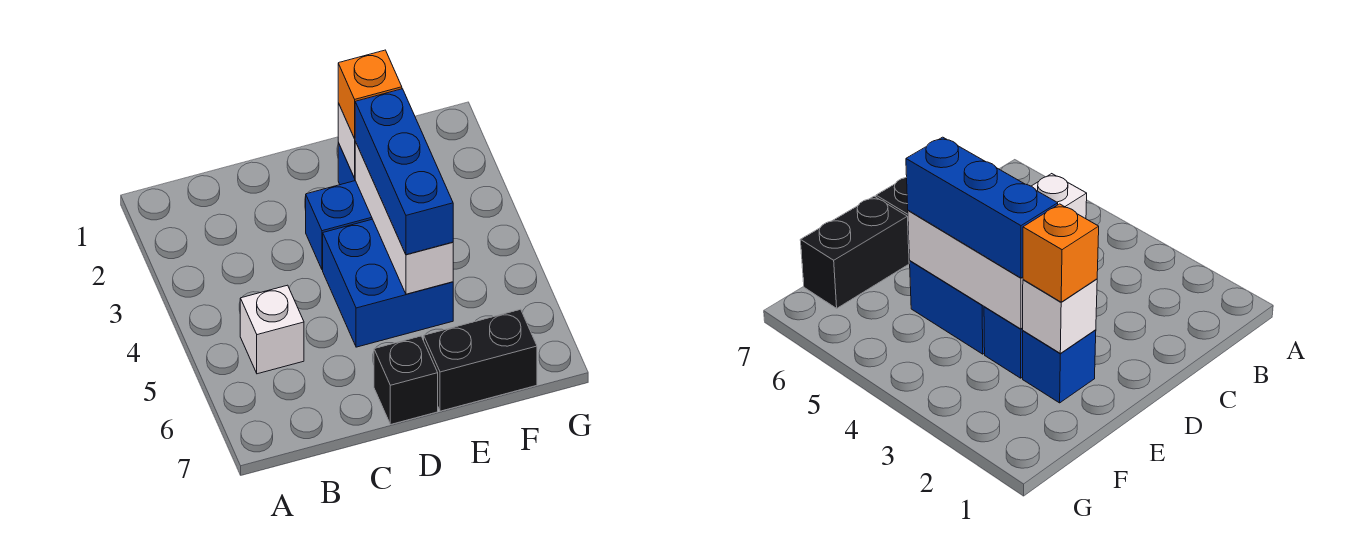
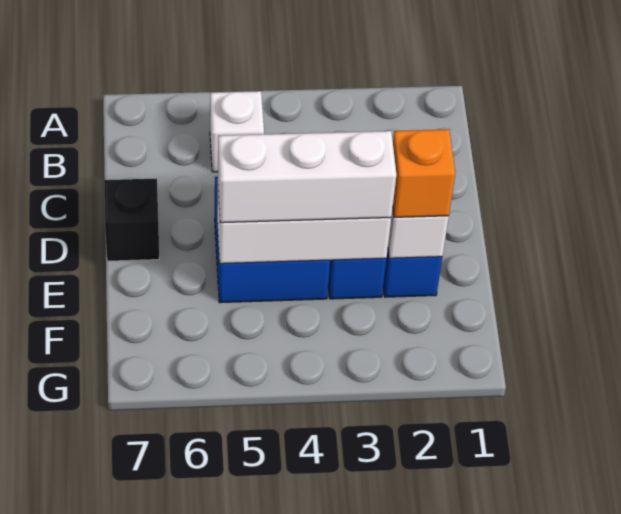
blue brick E3:E5 level 3 -> white brick E3:E5 level 3
black brick E7:F7 level 1 -> none

